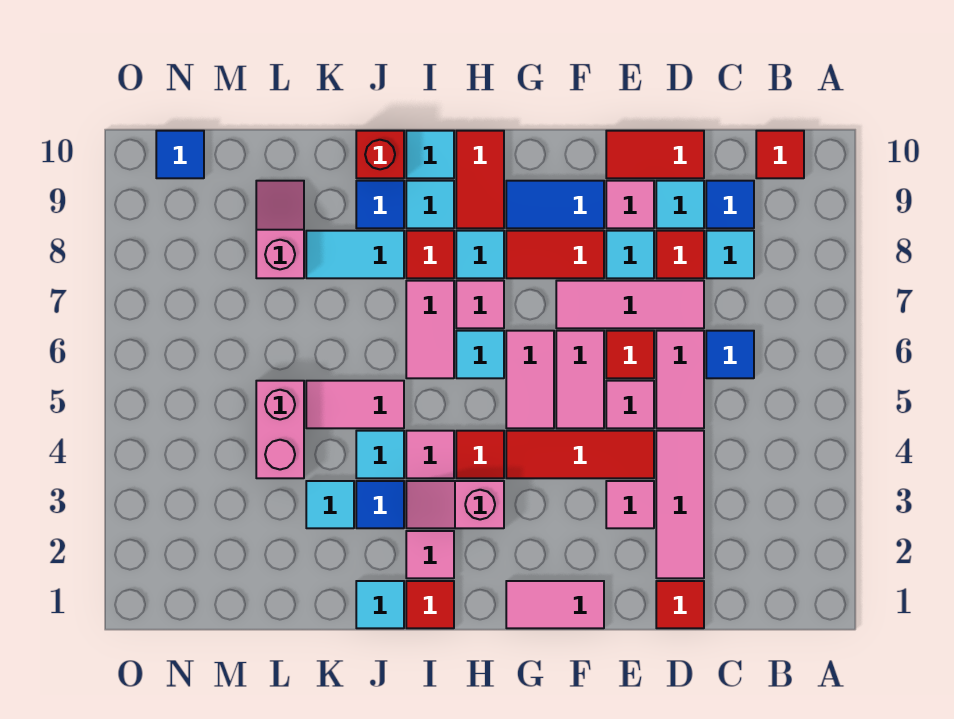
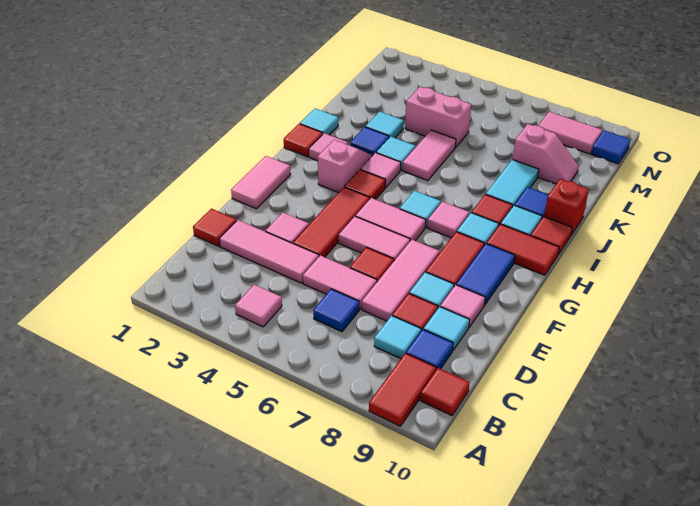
red tile D10:E10 level 1 -> red tile A9:B9 level 1
pink tile E5 level 1 -> pink tile B4 level 1
pink tile I6:I7 level 1 -> pink tile N8:N9 level 1
cyan tile I10 level 1 -> red tile I10 level 1

